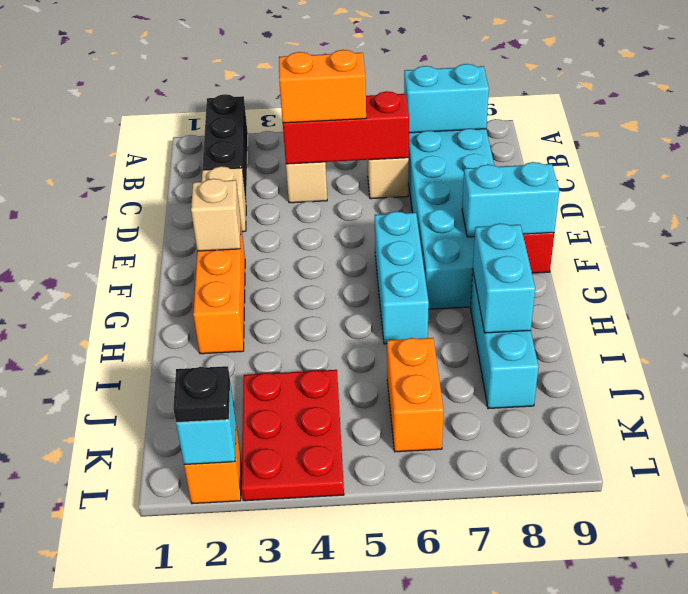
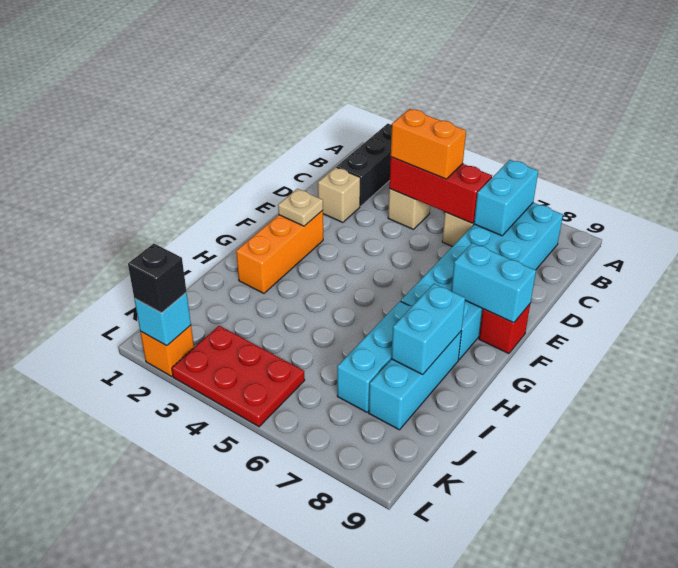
cyan brick B7:B8 level 2 -> cyan brick B7:C7 level 2
tan brick F2 level 2 -> tan plate F2 level 2
cyan brick F6:H6 level 1 -> cyan brick H7:J7 level 1
red plate J3:L4 level 1 -> red plate K3:L5 level 1
orange brick J6:K6 level 1 -> none
black plate L2 level 3 -> black brick L2 level 3

